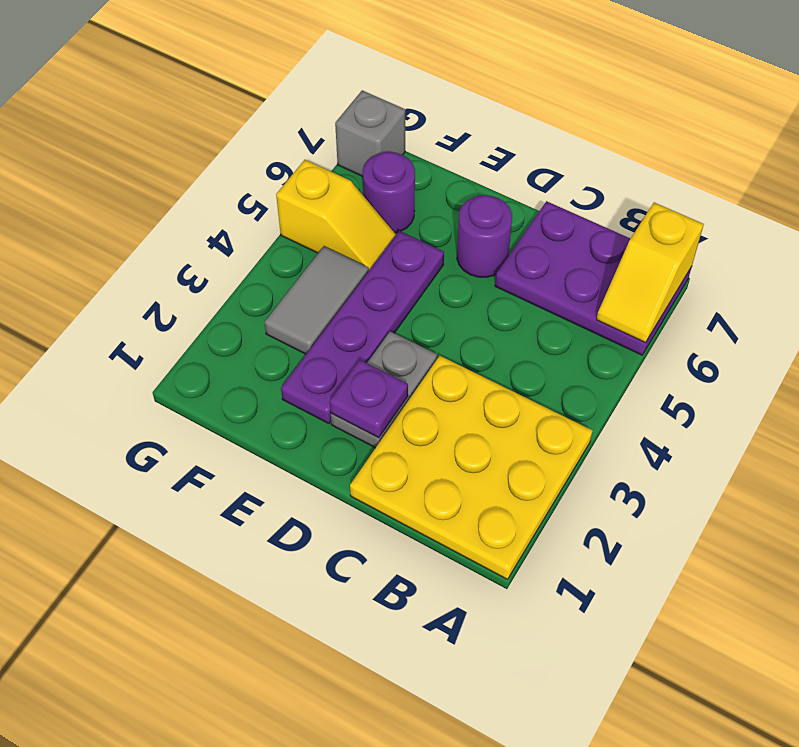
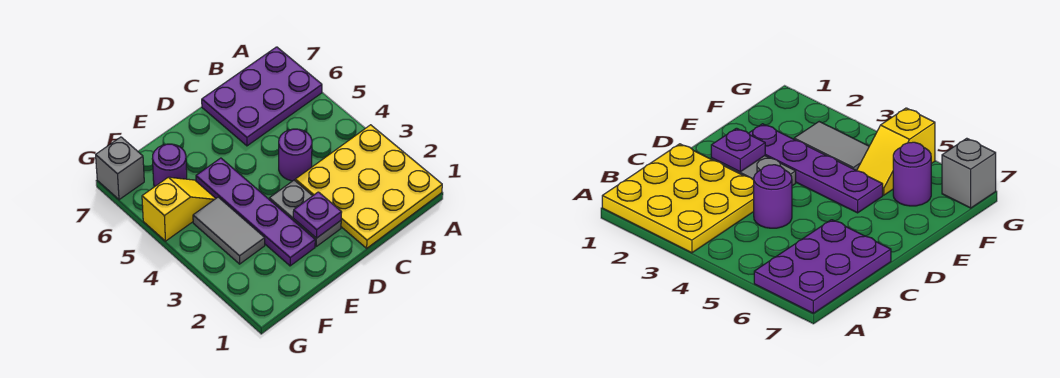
yellow slope A6:A7 level 2 top 7 -> none
purple round brick D6 level 1 -> purple round brick C4 level 1

